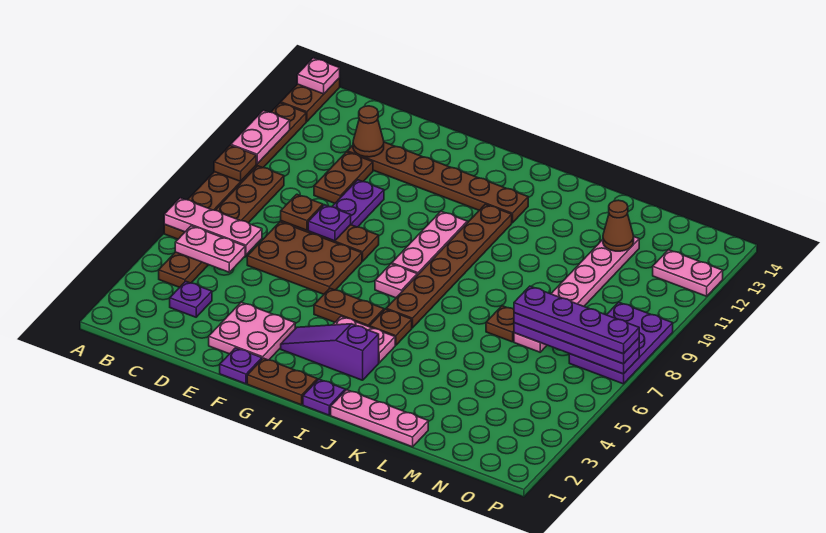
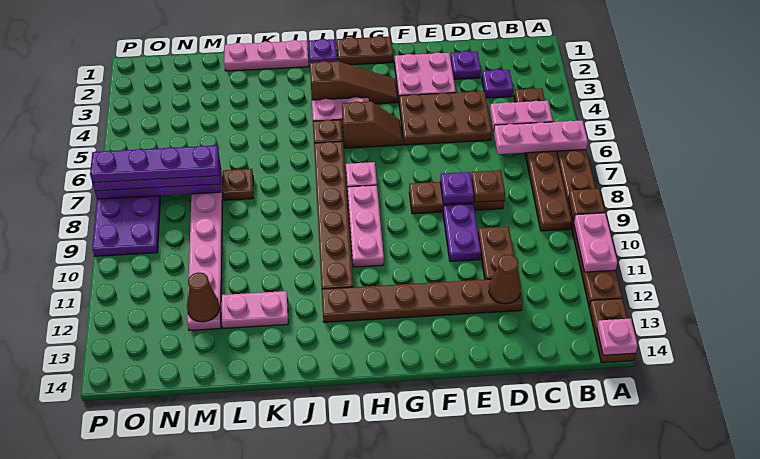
brown plate D6:F7 level 1 -> brown plate D4:F5 level 1
purple plate F1 level 1 -> purple plate D2 level 1
purple slope G3:I3 level 1 top I -> brown slope G3:I3 level 1 top I
brown plate G5:H5 level 1 -> brown slope G5:H5 level 1 top H
pink plate O12:P12 level 1 -> pink plate K12:L12 level 1

